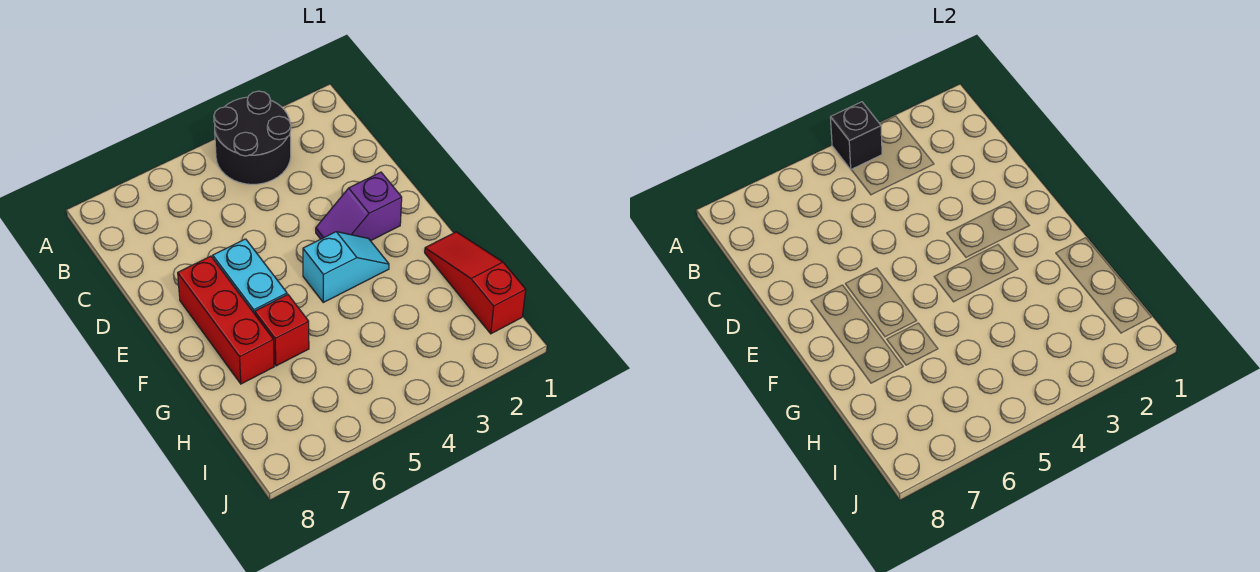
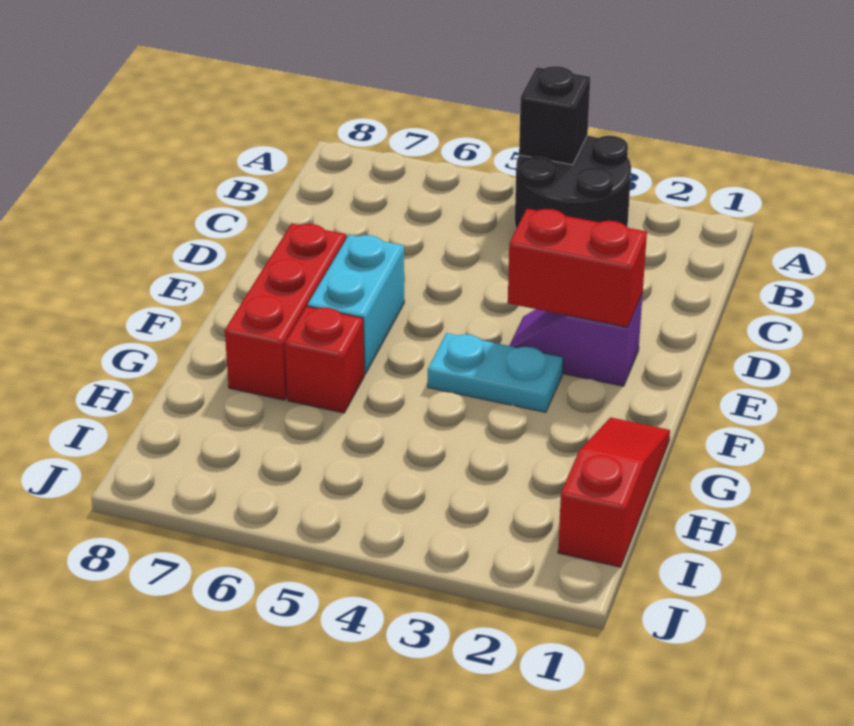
none -> red brick E2:E3 level 2
cyan slope F3:F4 level 1 top 4 -> cyan plate F3:F4 level 1

